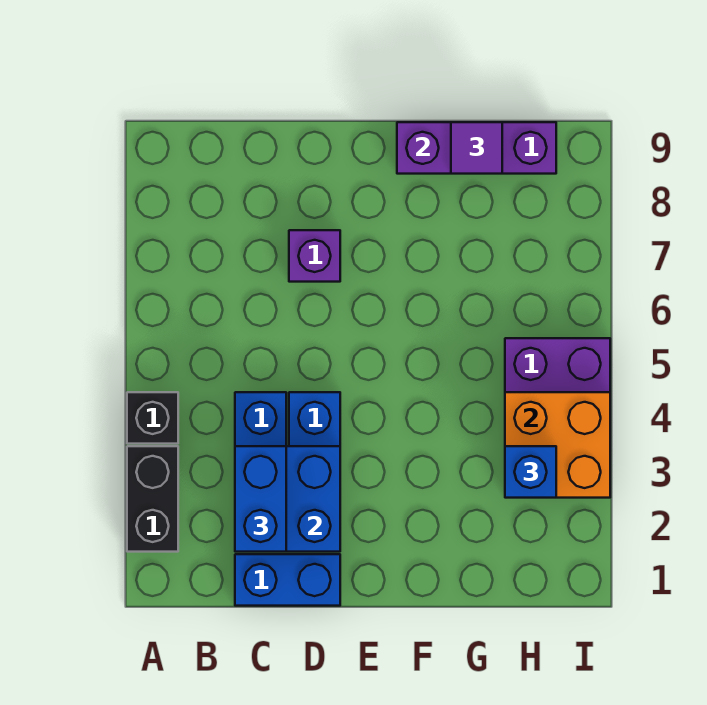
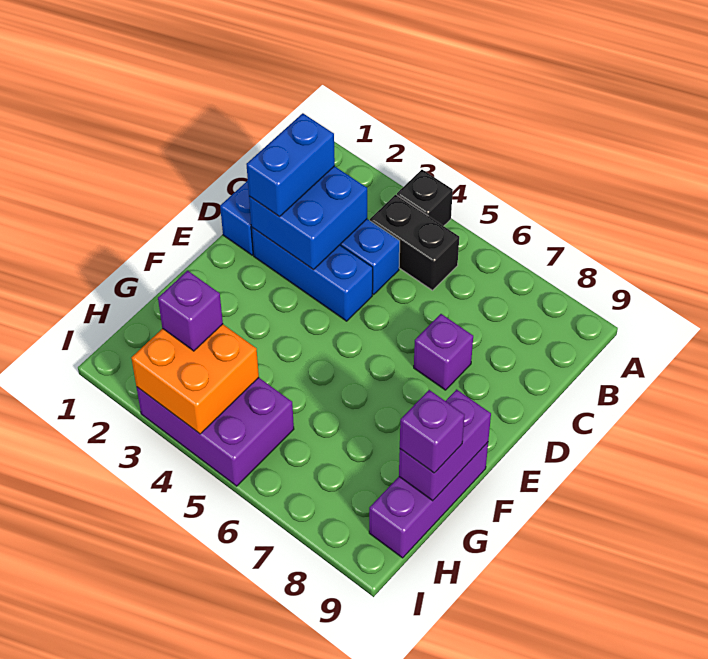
black brick A2:A3 level 1 -> black brick B4:B5 level 1
blue brick C2:C3 level 3 -> blue brick C2:D2 level 3
purple tile G9 level 3 -> purple brick G9 level 3
blue brick H3 level 3 -> purple brick H3 level 3

